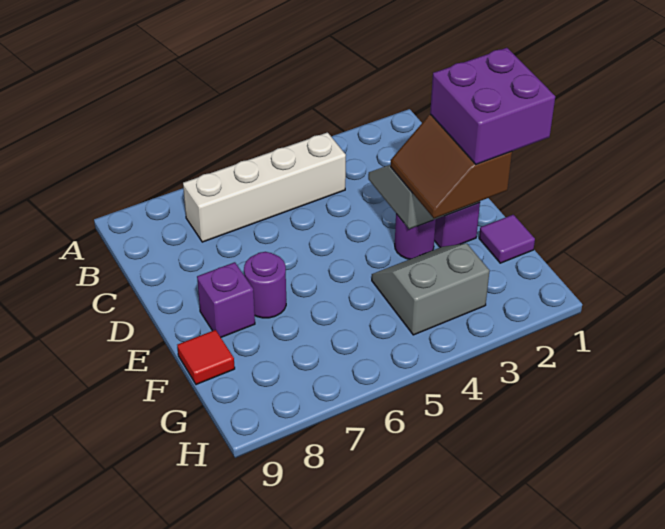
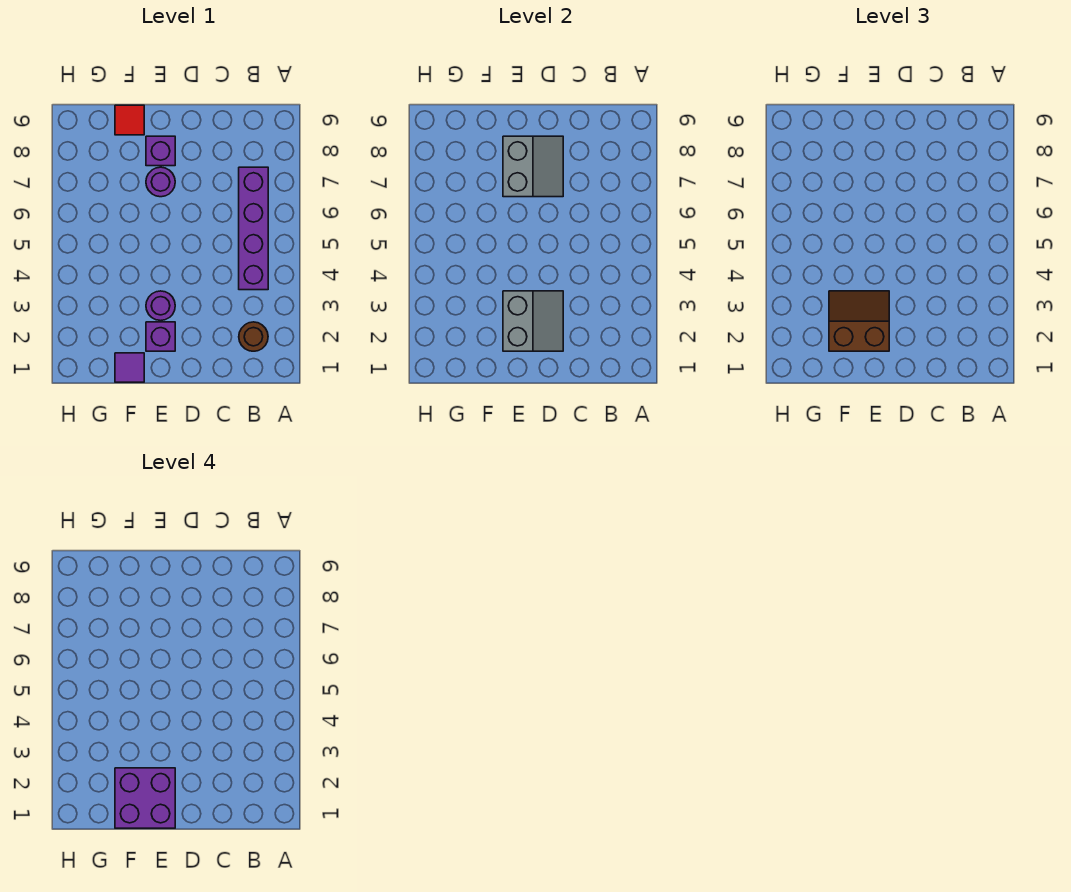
none -> brown round brick B2 level 1
white brick B4:B7 level 1 -> purple brick B4:B7 level 1
grey slope F3:G4 level 1 top G -> grey slope D7:E8 level 2 top E

